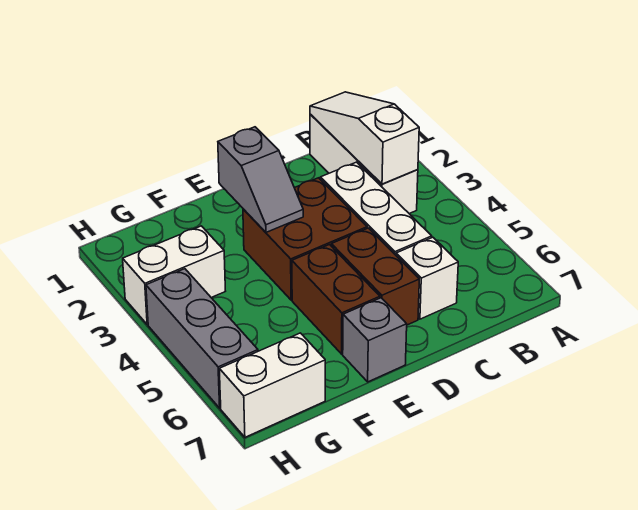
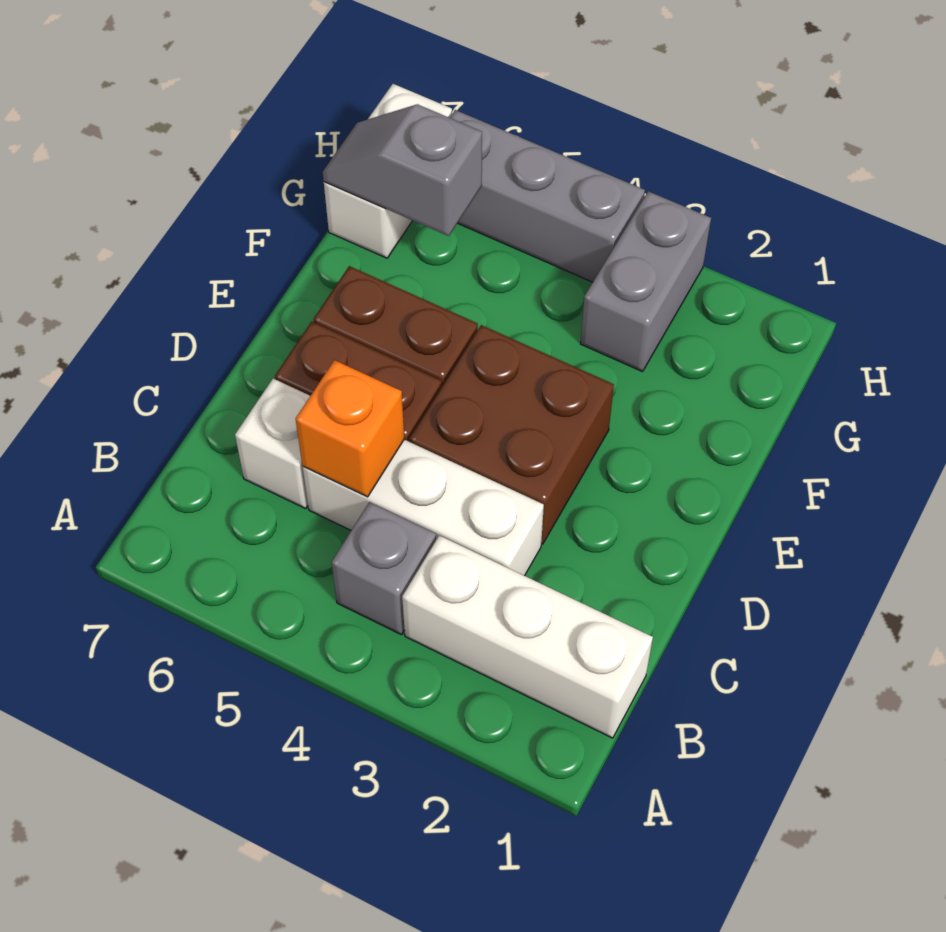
white slope B1:B3 level 2 top 3 -> none
none -> orange brick C5 level 2
grey slope E2:E3 level 2 top 2 -> grey slope G6:G7 level 2 top 6
grey brick E7 level 1 -> grey brick B4 level 1
white brick G3:H3 level 1 -> grey brick G3:H3 level 1

